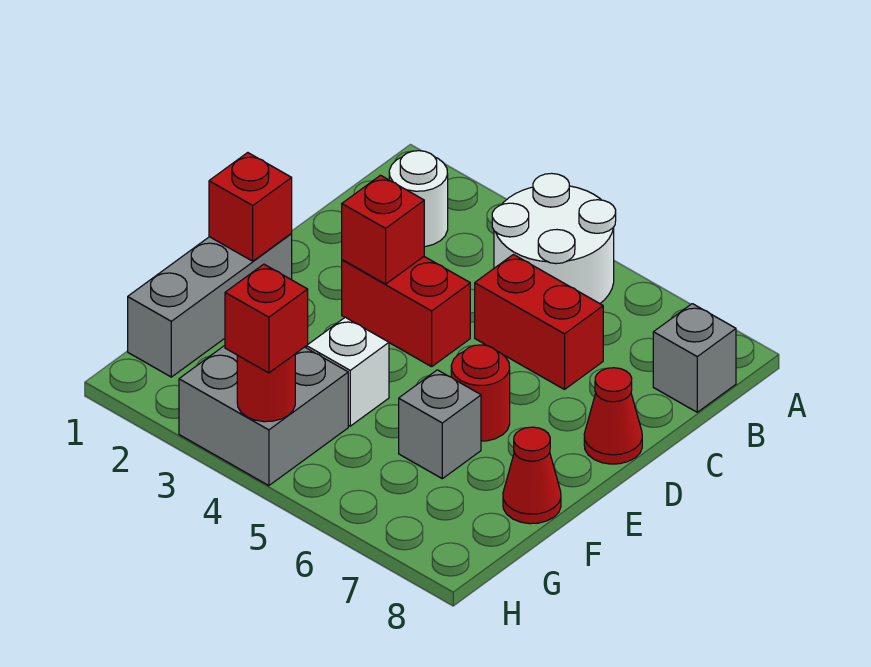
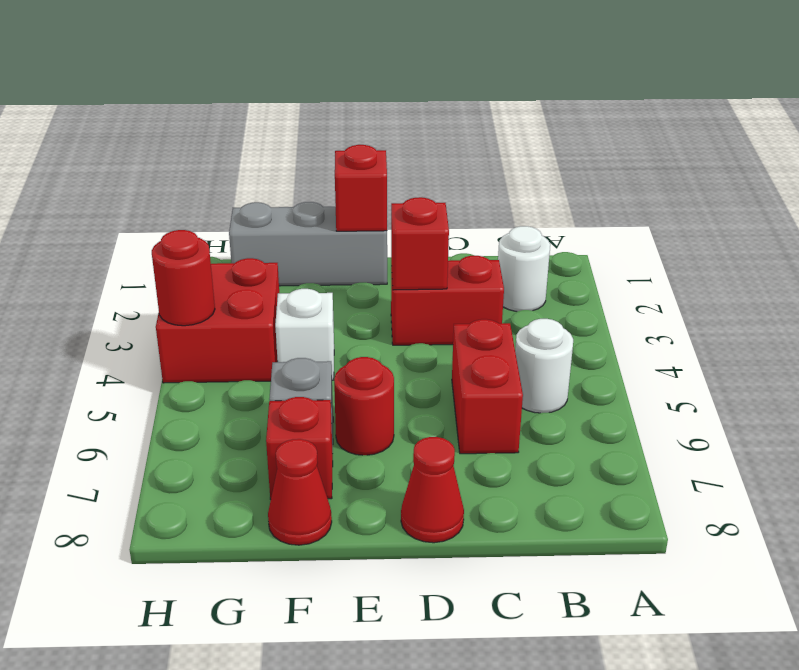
white round brick A4:B5 level 1 -> white round brick B5 level 1
grey brick B8 level 1 -> none
red brick D3:D4 level 1 -> red brick C3:D3 level 1
grey brick G3:H4 level 1 -> red brick G3:H4 level 1
red brick H4 level 3 -> red brick F7 level 1

